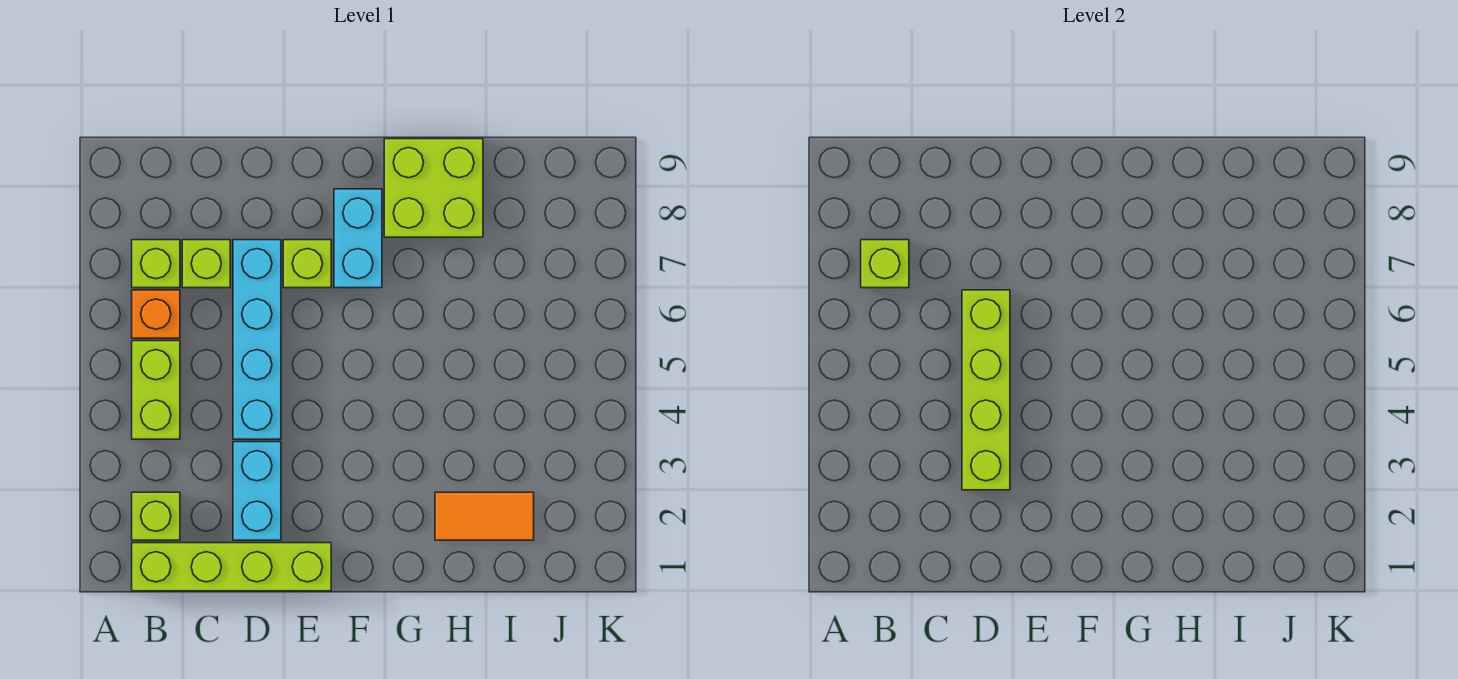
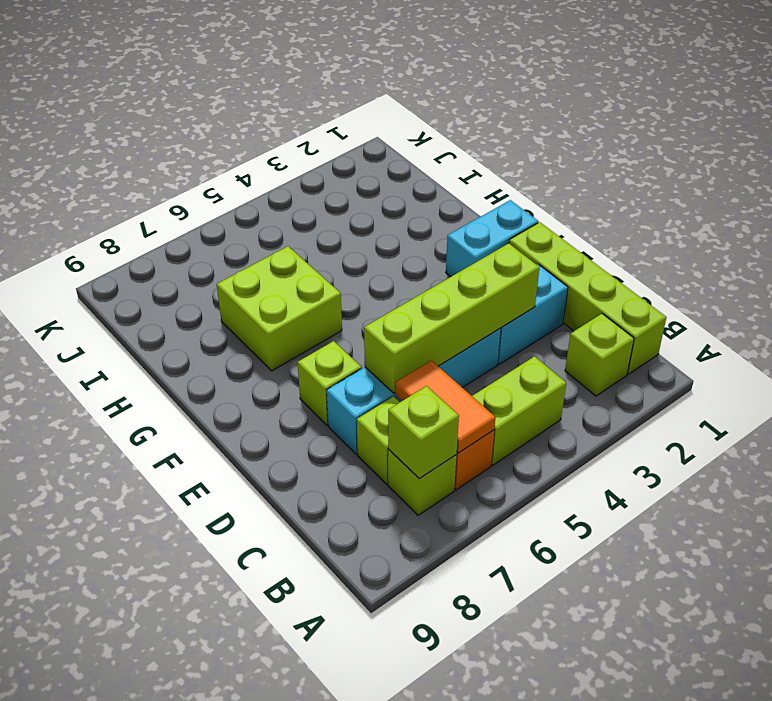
cyan brick F7:F8 level 1 -> cyan brick F1:F2 level 1
lime brick G8:H9 level 1 -> lime brick G6:H7 level 1
orange tile H2:I2 level 1 -> orange tile B6:C6 level 2

